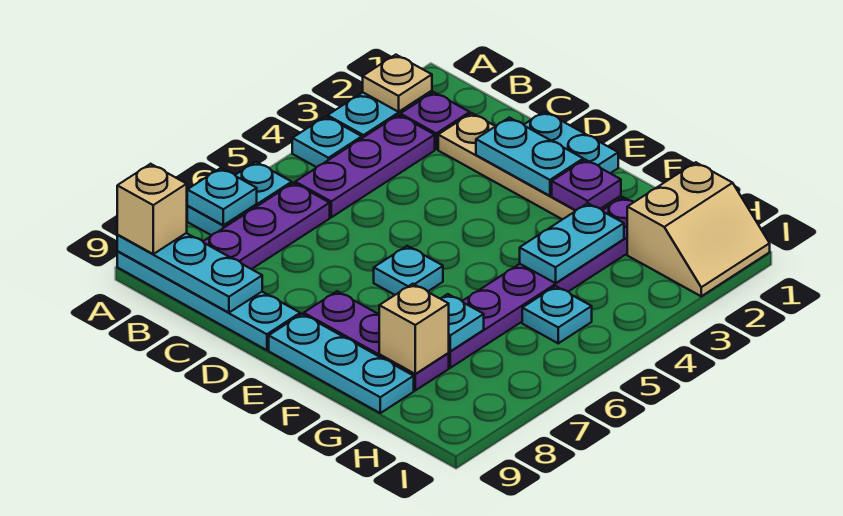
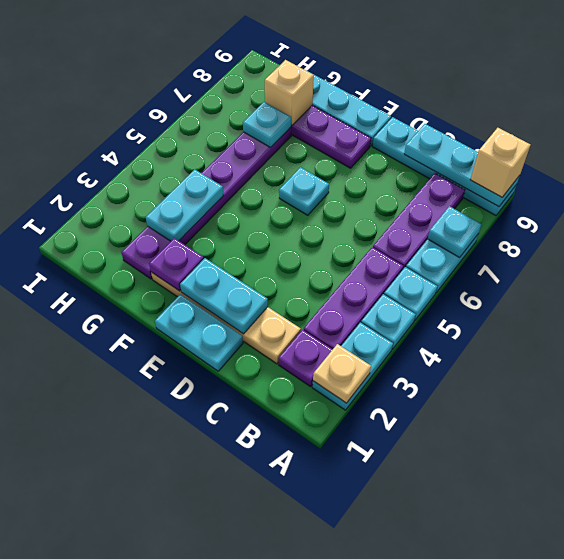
tan slope H1:I2 level 1 top H -> none
cyan plate H5 level 1 -> cyan plate A5 level 1

